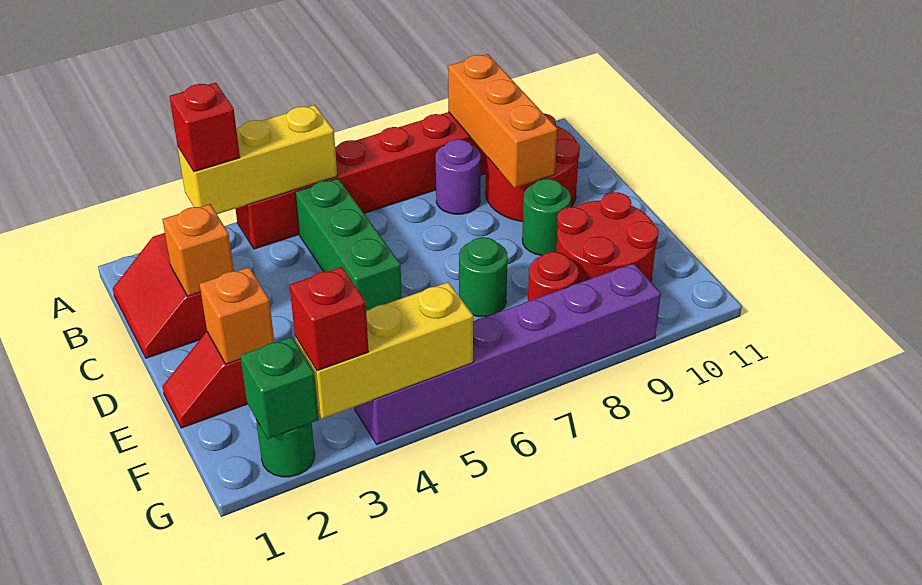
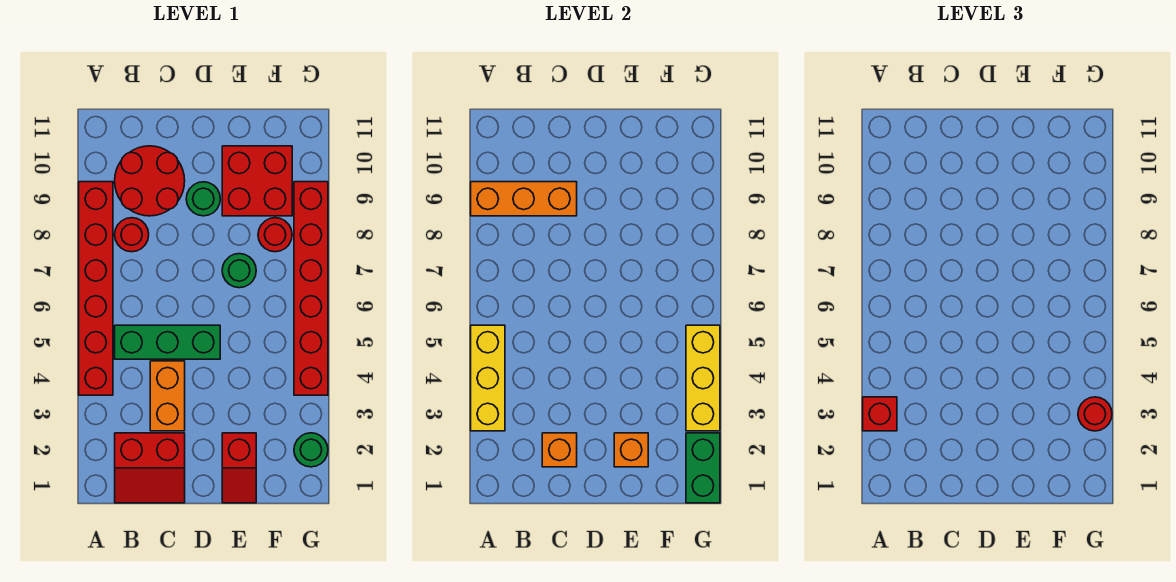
purple round brick B8 level 1 -> red round brick B8 level 1
none -> orange brick C3:C4 level 1
red round brick E9:F10 level 1 -> red brick E9:F10 level 1
green brick G2 level 2 -> green brick G1:G2 level 2
red brick G3 level 3 -> red round brick G3 level 3
purple brick G4:G9 level 1 -> red brick G4:G9 level 1

